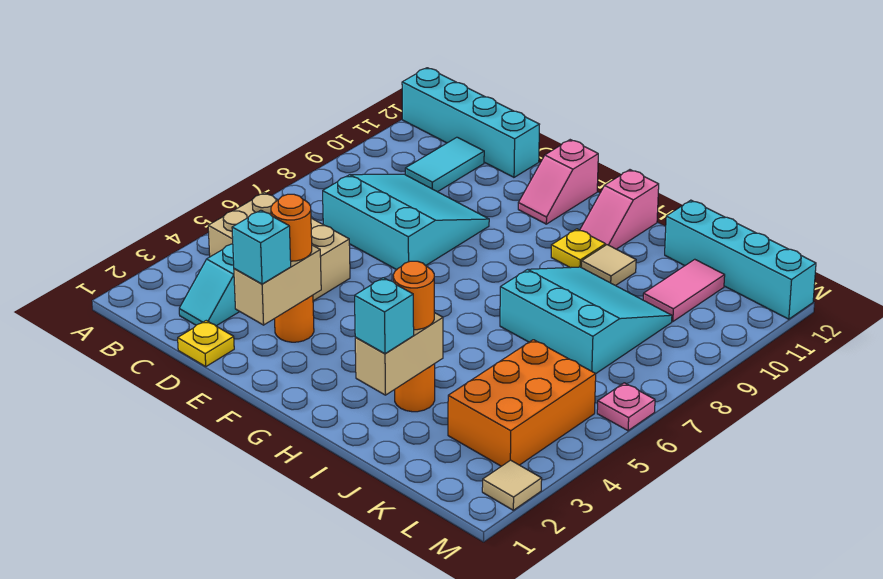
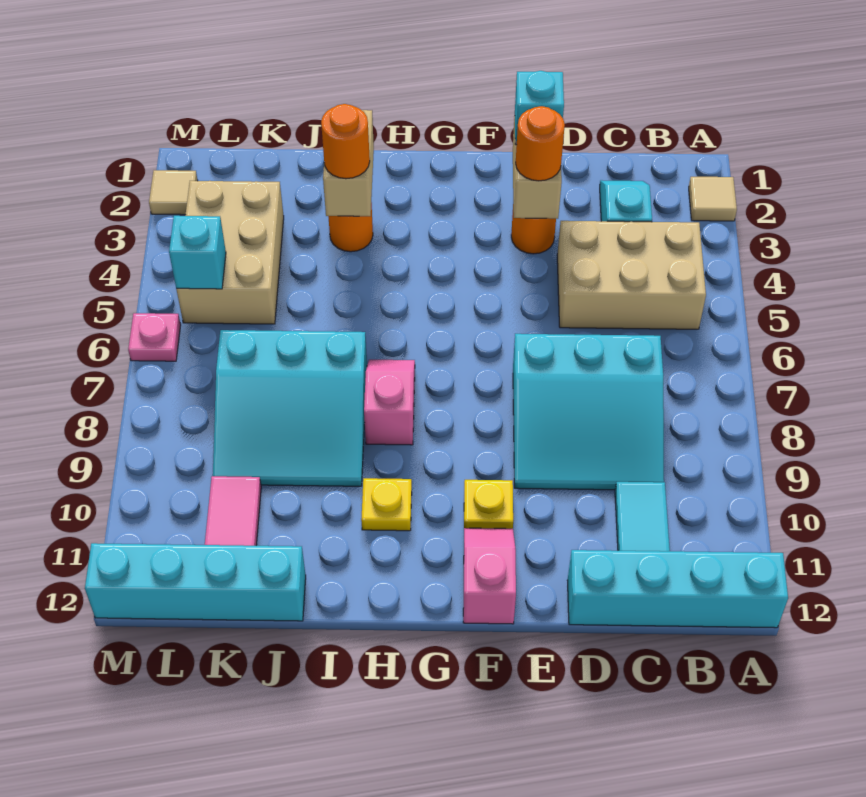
yellow plate D1 level 1 -> yellow plate F10 level 1
pink slope H11:H12 level 1 top 12 -> pink slope H7:H8 level 1 top 8
cyan brick I2 level 3 -> cyan brick L5 level 2
tan tile I10 level 1 -> tan tile A2 level 1
orange brick K3:L5 level 1 -> tan brick K3:L5 level 1

